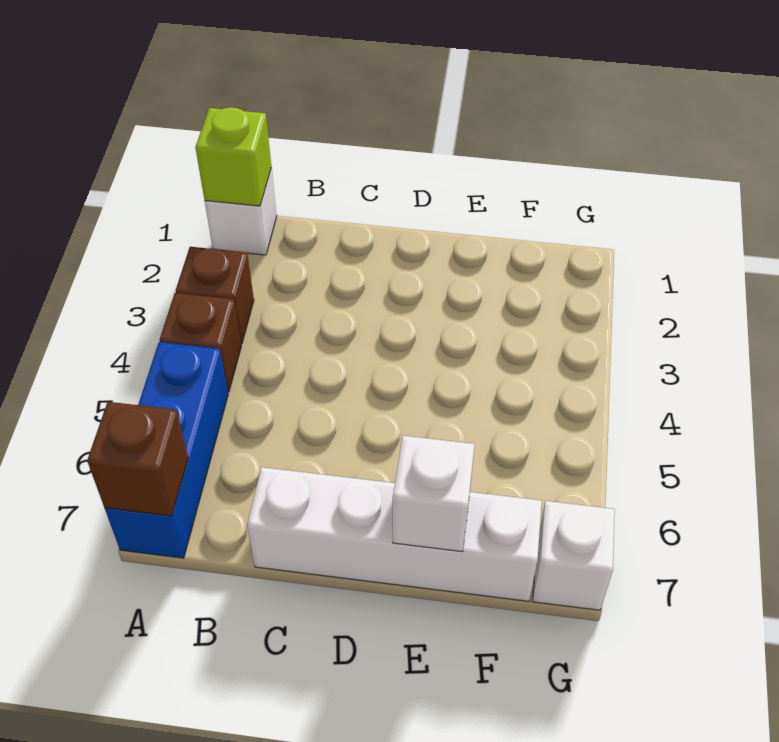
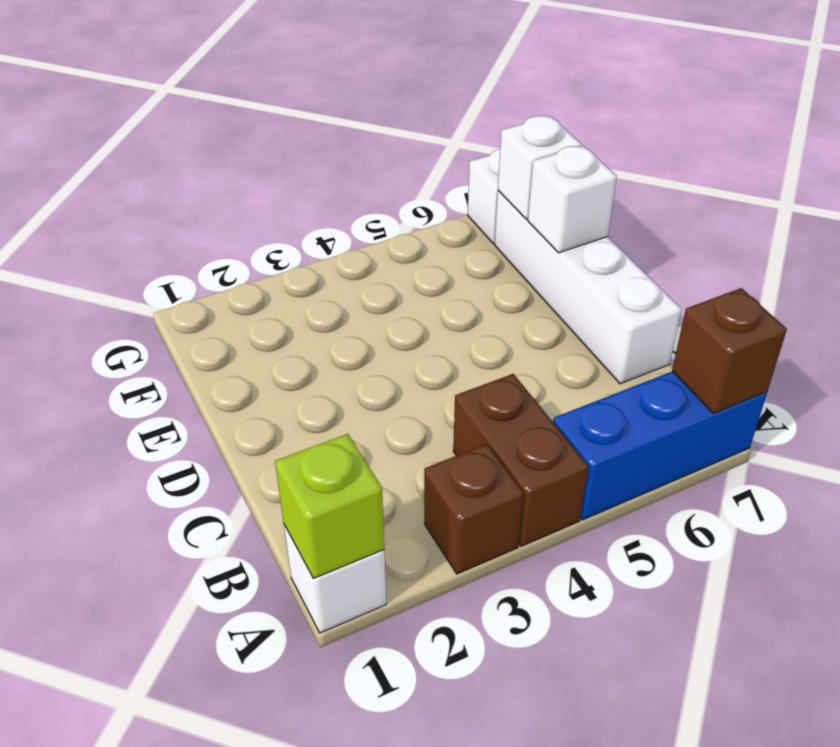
brown brick A4 level 1 -> brown brick A4:B4 level 1
none -> white brick F7 level 2

